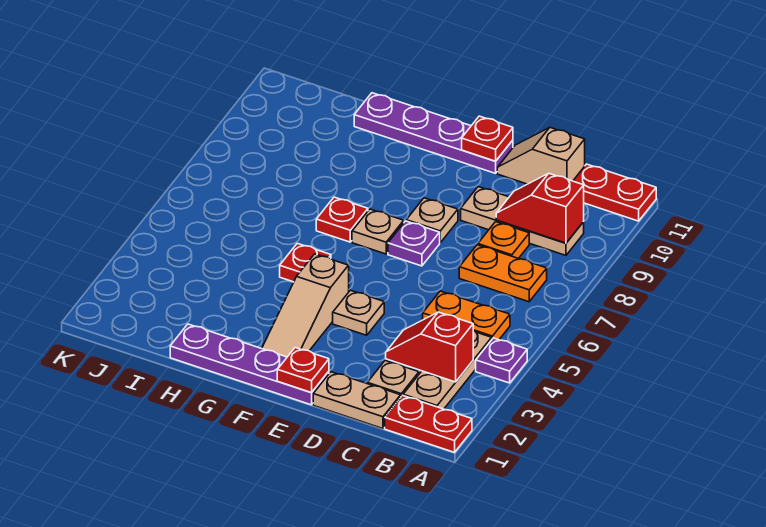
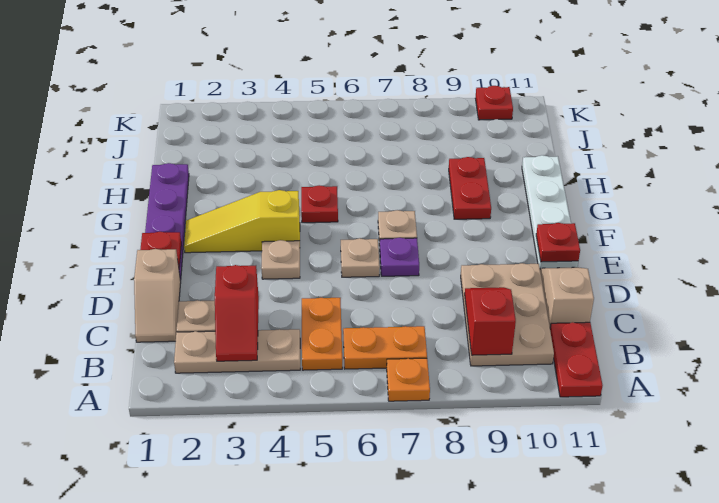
red plate A1:B1 level 1 -> red plate G9:H9 level 1
purple plate A4 level 1 -> none
red slope B3:C3 level 2 top B -> red slope B3:C3 level 2 top C
orange plate B7:C7 level 1 -> orange plate B6:B7 level 1
tan plate B9:D9 level 1 -> tan plate B9:D10 level 1
tan plate C1:D1 level 1 -> tan slope C1:D1 level 1 top D
orange plate C8 level 1 -> orange plate A7 level 1
tan plate E8 level 1 -> tan plate E6 level 1
purple plate E11:H11 level 1 -> white plate E11:H11 level 1
tan slope F2:F4 level 1 top 4 -> yellow slope F2:F4 level 1 top 4
red plate G7 level 1 -> red plate K10 level 1

